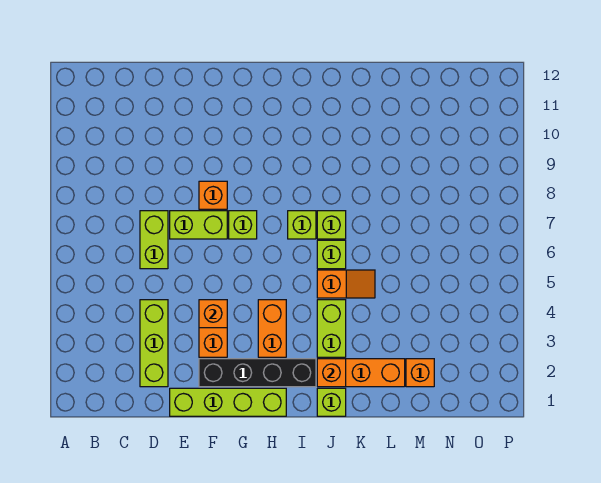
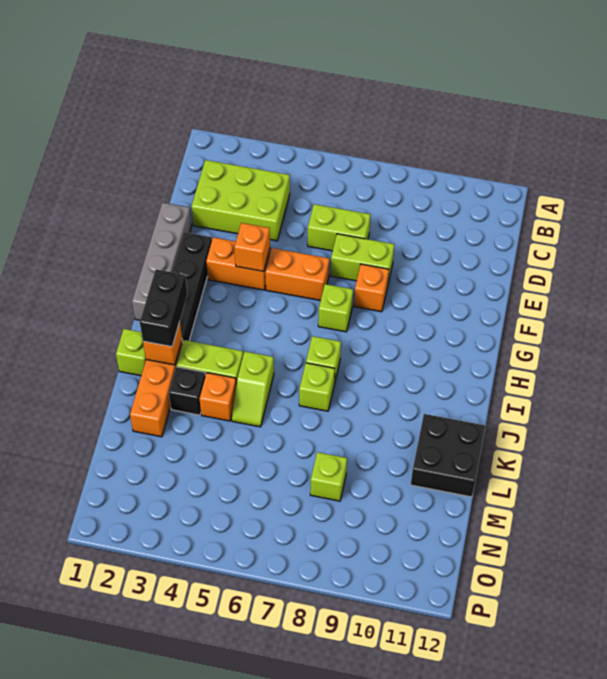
lime brick D2:D4 level 1 -> lime brick C2:D4 level 1
lime brick E1:H1 level 1 -> grey brick E1:H1 level 1
lime brick E7:F7 level 1 -> lime brick E7:E8 level 1
orange brick H3:H4 level 1 -> orange brick F5:F6 level 1
none -> black brick I2:J2 level 3
orange slope J5:K5 level 1 top J -> lime slope J5:K5 level 1 top J
lime brick J6 level 1 -> lime brick M8 level 1
none -> black brick K3 level 1
none -> black brick K11:L12 level 1
orange brick M2 level 1 -> orange brick K4 level 1

